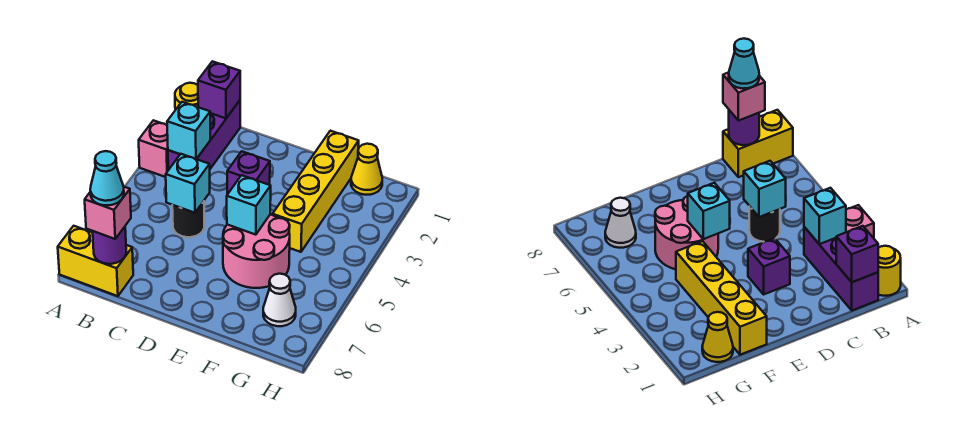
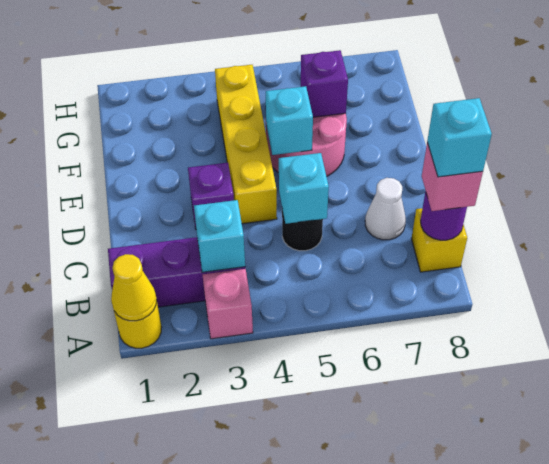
yellow brick A8:B8 level 1 -> yellow brick B8 level 1
purple brick B1 level 2 -> purple brick F6 level 2
cyan cone B8 level 4 -> cyan brick B8 level 4
yellow brick F1:F4 level 1 -> yellow brick D4:G4 level 1
yellow cone G1 level 1 -> yellow cone A1 level 2
white cone G7 level 1 -> white cone C7 level 1

